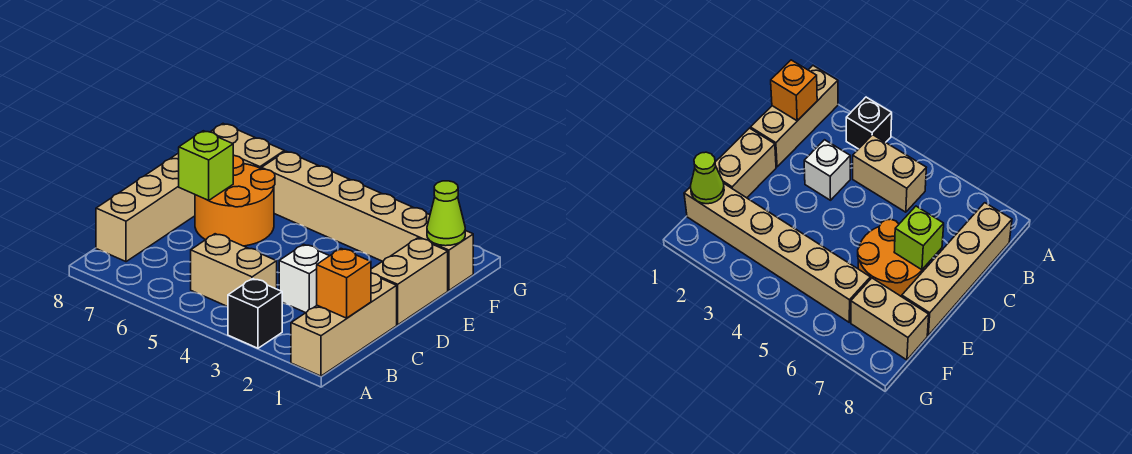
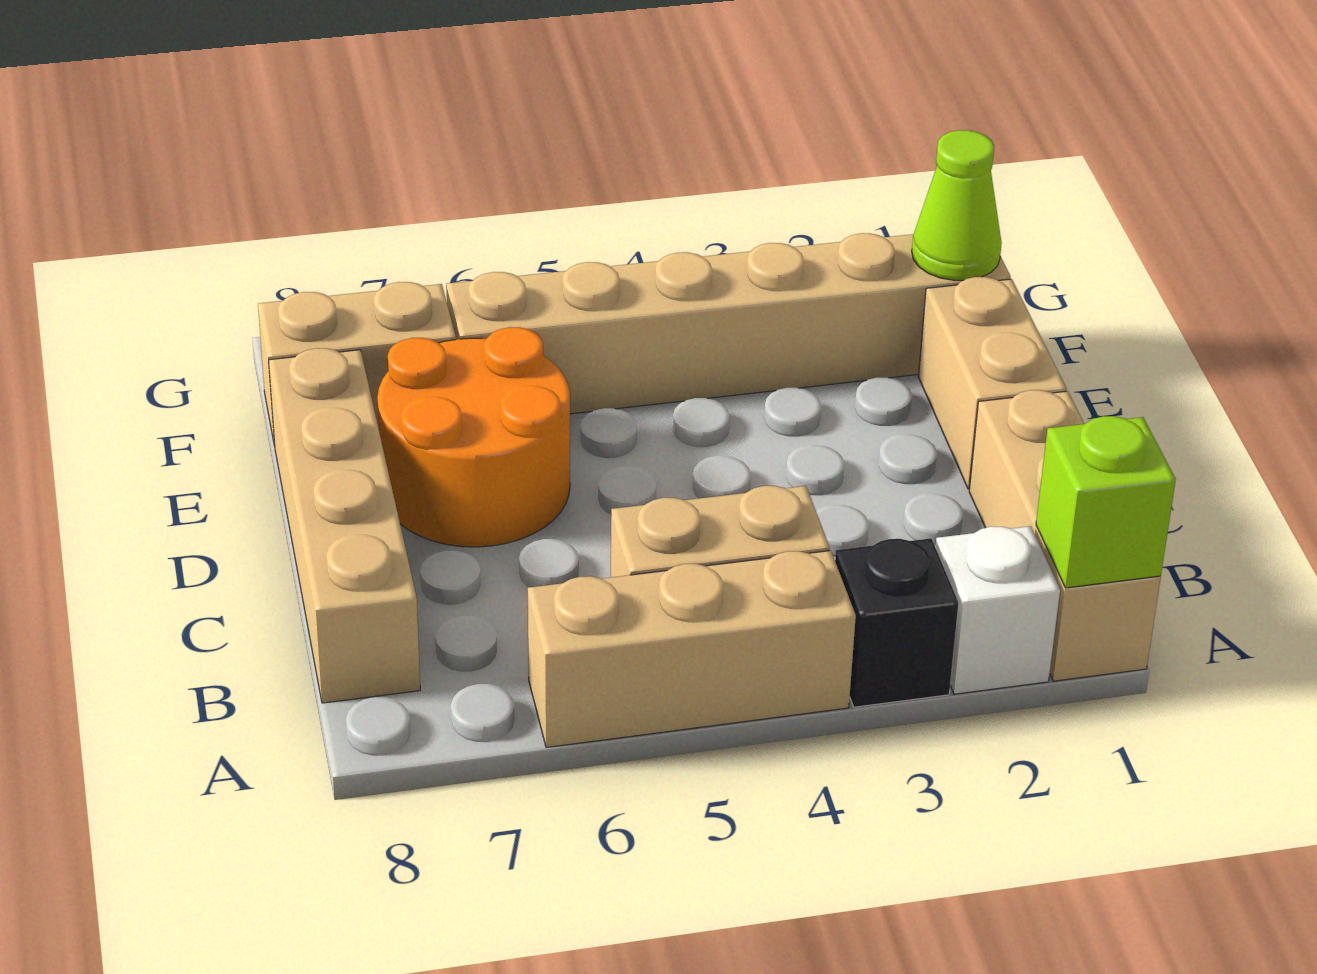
none -> tan brick A4:A6 level 1
orange brick B1 level 2 -> none
white brick C3 level 1 -> white brick A2 level 1
lime brick D7 level 2 -> lime brick A1 level 2

